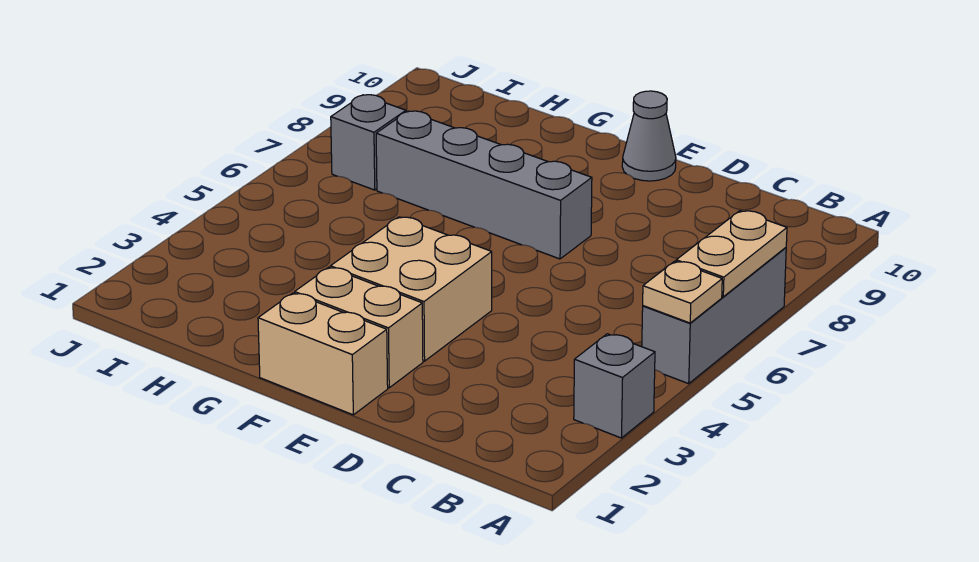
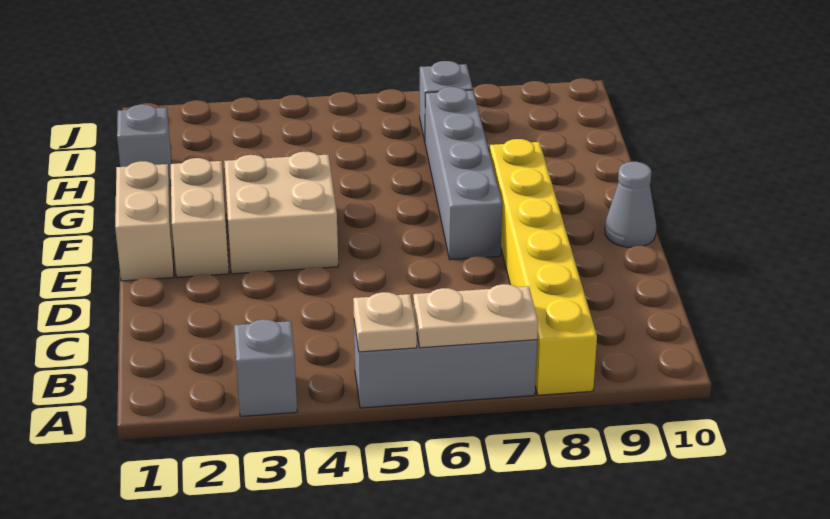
none -> yellow brick A8:F8 level 1
none -> grey brick H1 level 1

